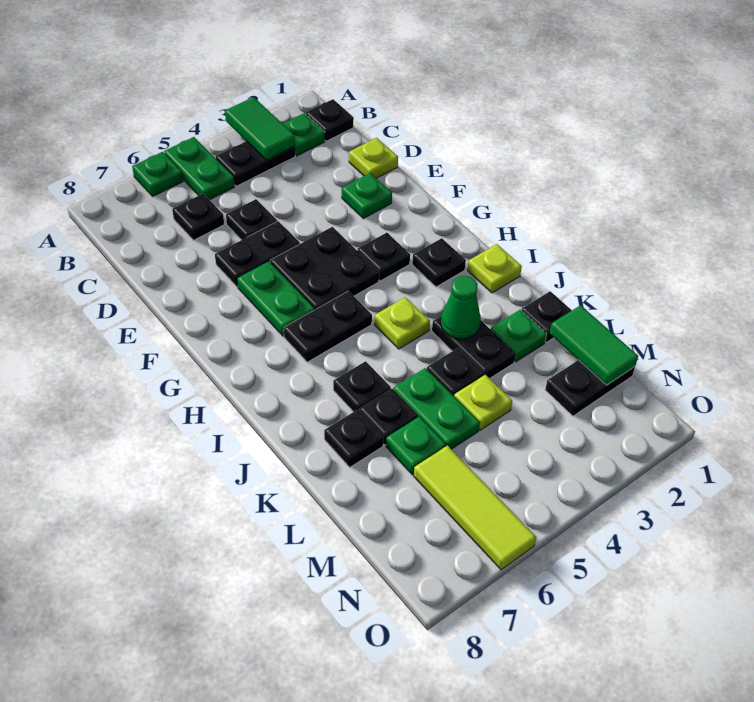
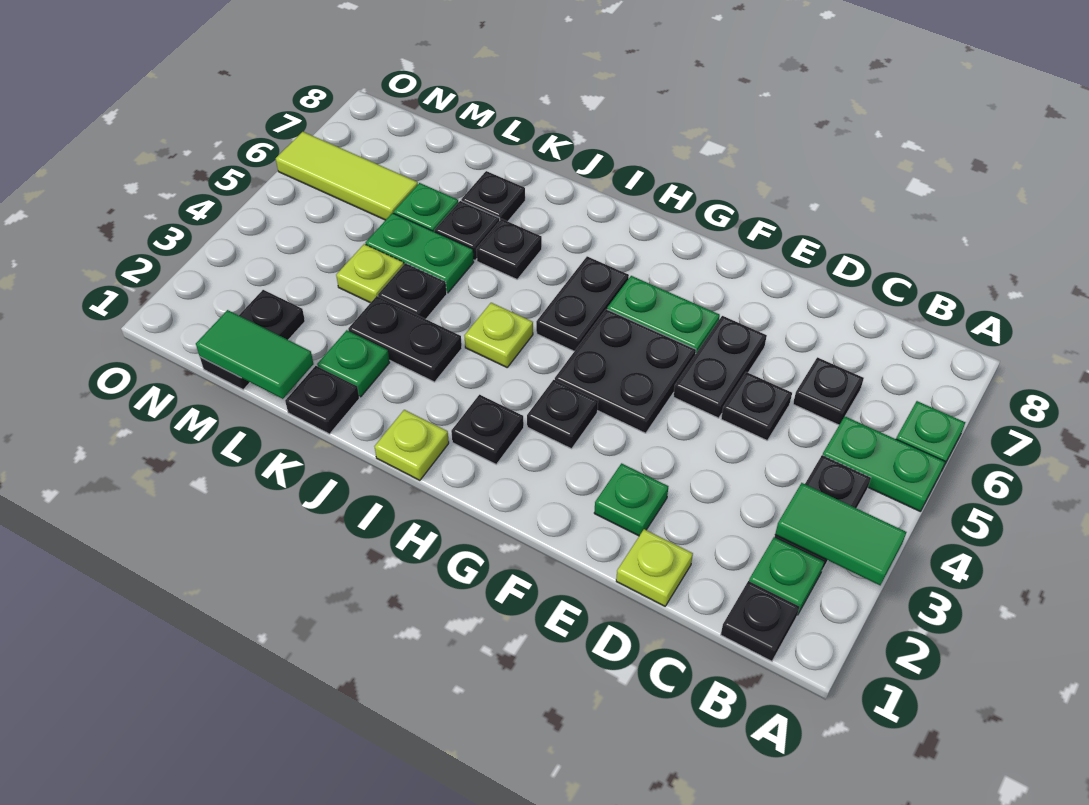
green cone J3 level 2 -> none

